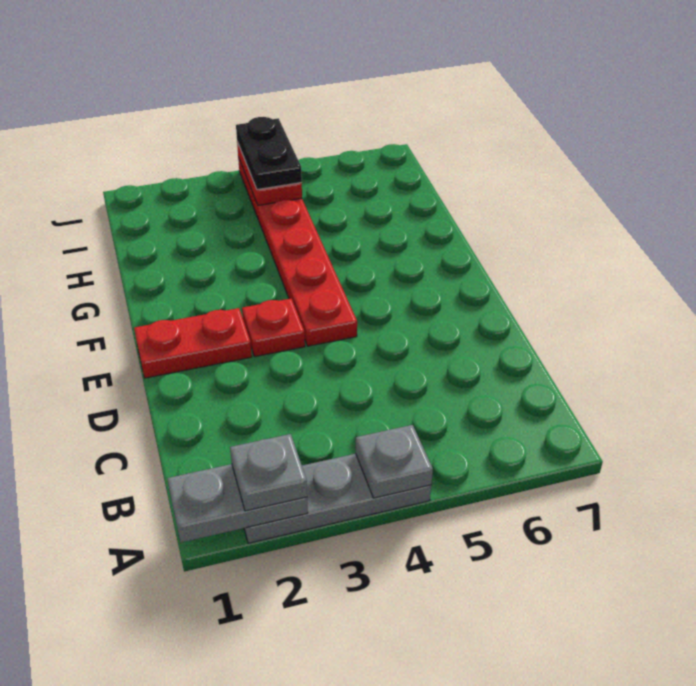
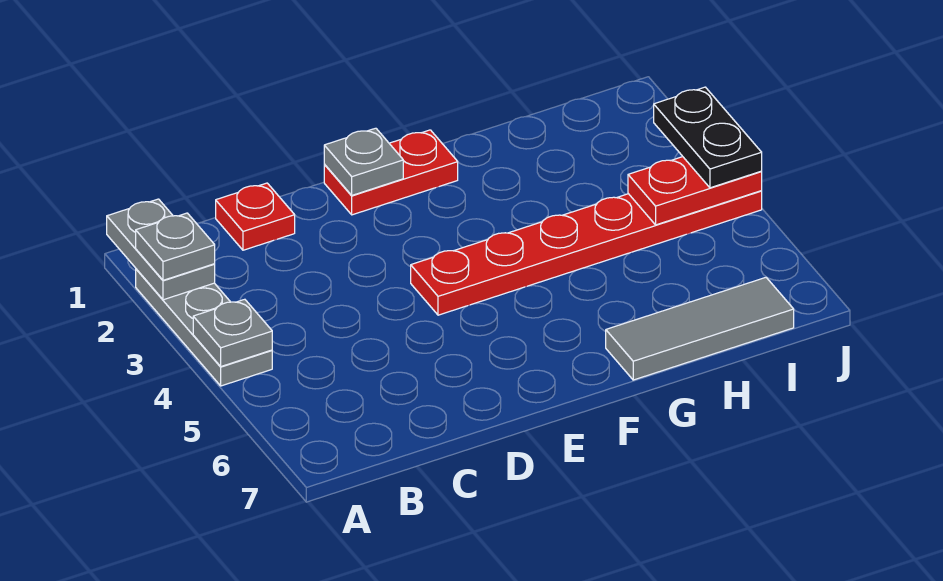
red plate E1:E2 level 1 -> red plate E1:F1 level 1
none -> grey plate E1 level 2
red plate E3 level 1 -> red plate C1 level 1
none -> grey tile G7:I7 level 1
black plate I4:J4 level 3 -> black plate J3:J4 level 3

